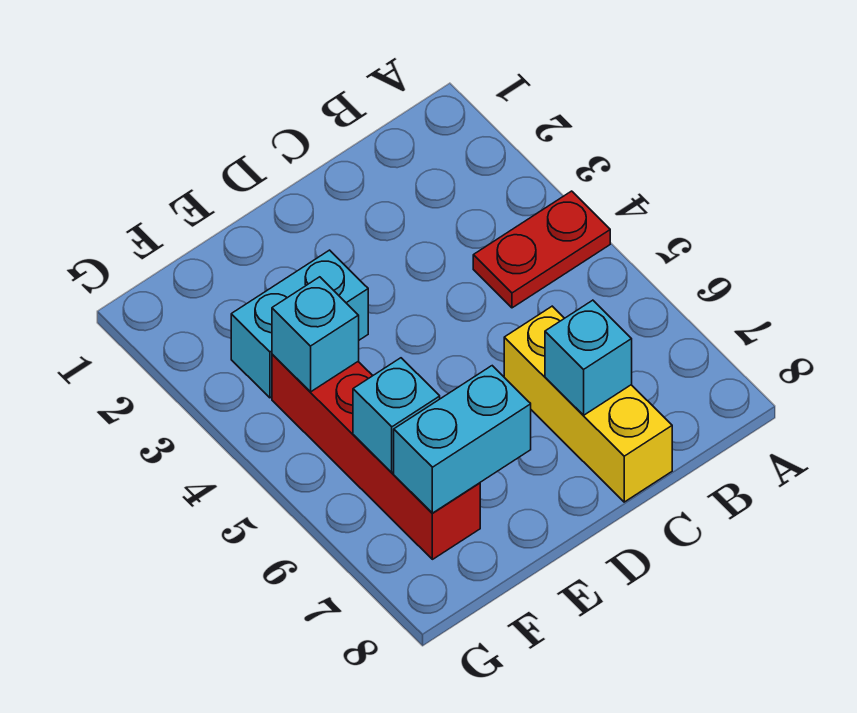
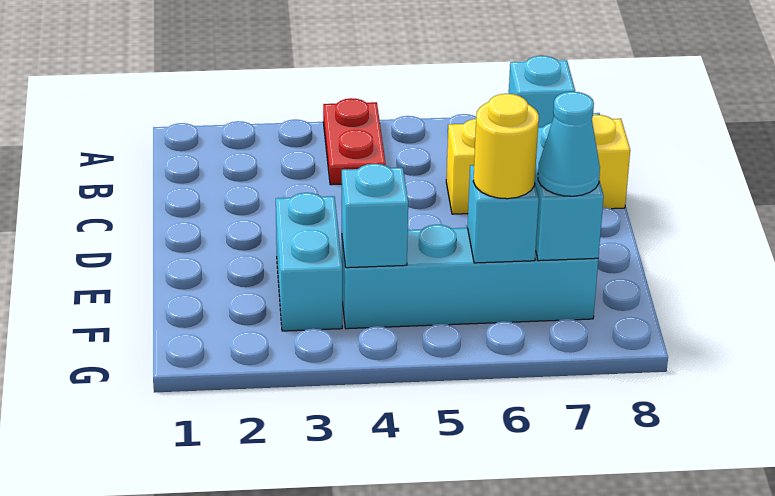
red brick F4:F7 level 1 -> cyan brick F4:F7 level 1
none -> yellow round brick F6 level 3
none -> cyan cone F7 level 3

